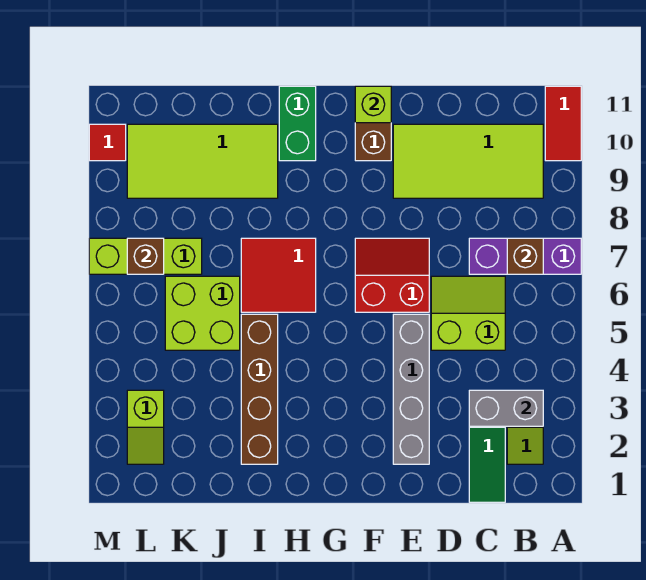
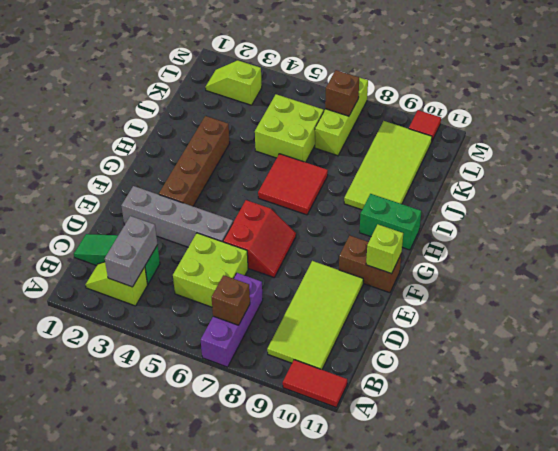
lime slope C5:D6 level 1 top 5 -> lime brick C5:D6 level 1
brown brick I2:I5 level 1 -> brown brick F3:I3 level 1

